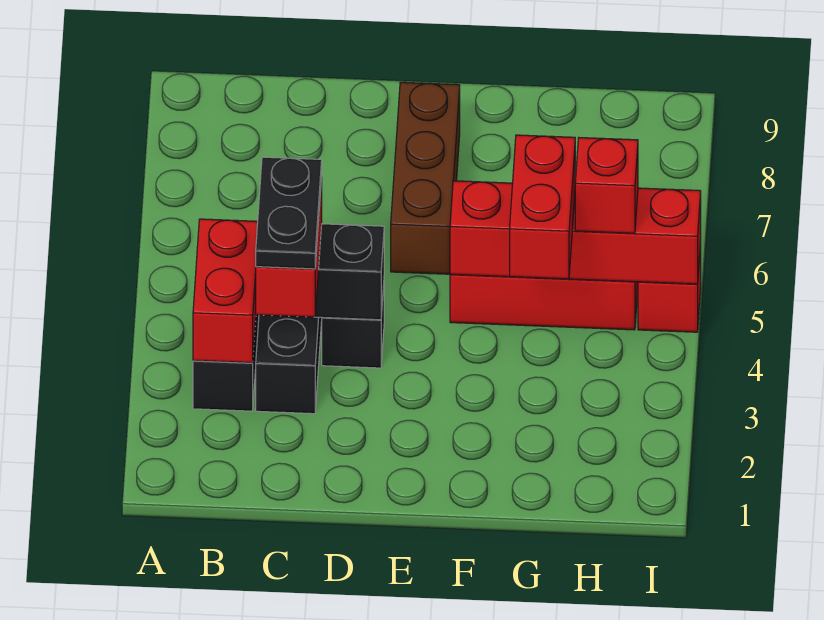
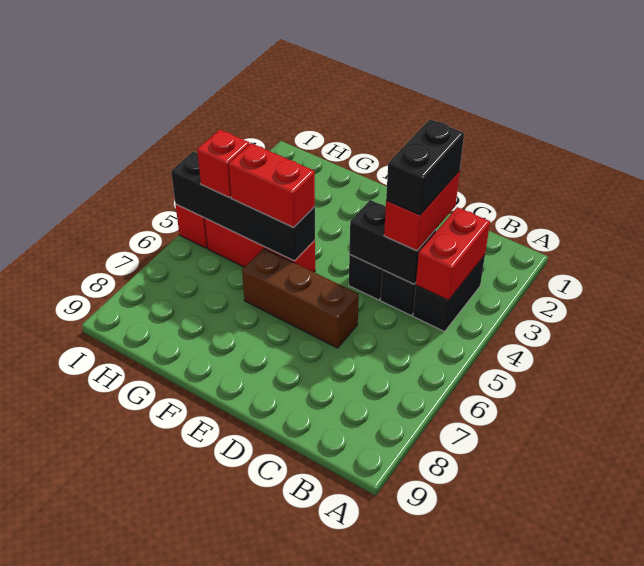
black plate C3:C4 level 4 -> black brick C3:C4 level 4
brown brick E6:E8 level 1 -> brown brick D6:F6 level 1
red brick F5:I5 level 2 -> black brick F5:I5 level 2
red brick G4:G5 level 3 -> red brick F5:G5 level 3

